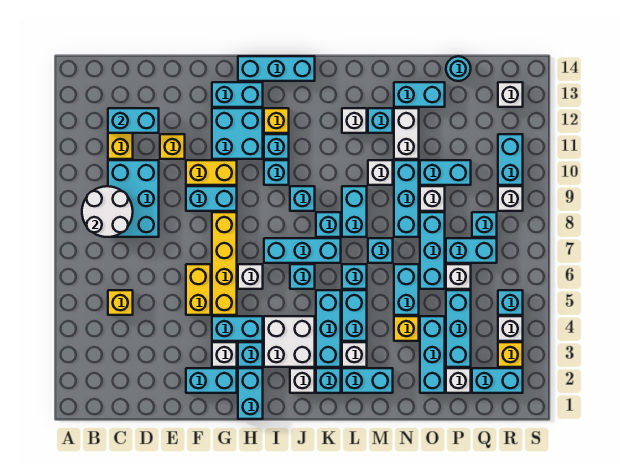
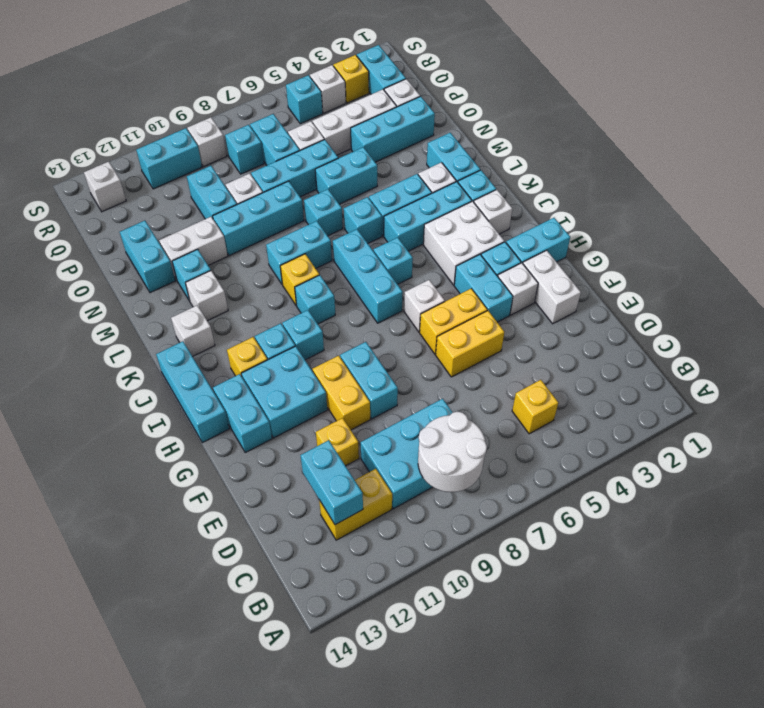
cyan brick F2:G2 level 1 -> white brick F2:G2 level 1
yellow brick G5:G8 level 1 -> yellow brick G5:G6 level 1
cyan brick K8 level 1 -> none
white brick M10 level 1 -> white brick K13 level 1
yellow brick N4 level 1 -> yellow brick K9 level 1
cyan brick P3:P5 level 1 -> white brick P3:P5 level 1
cyan round brick P14 level 1 -> none

